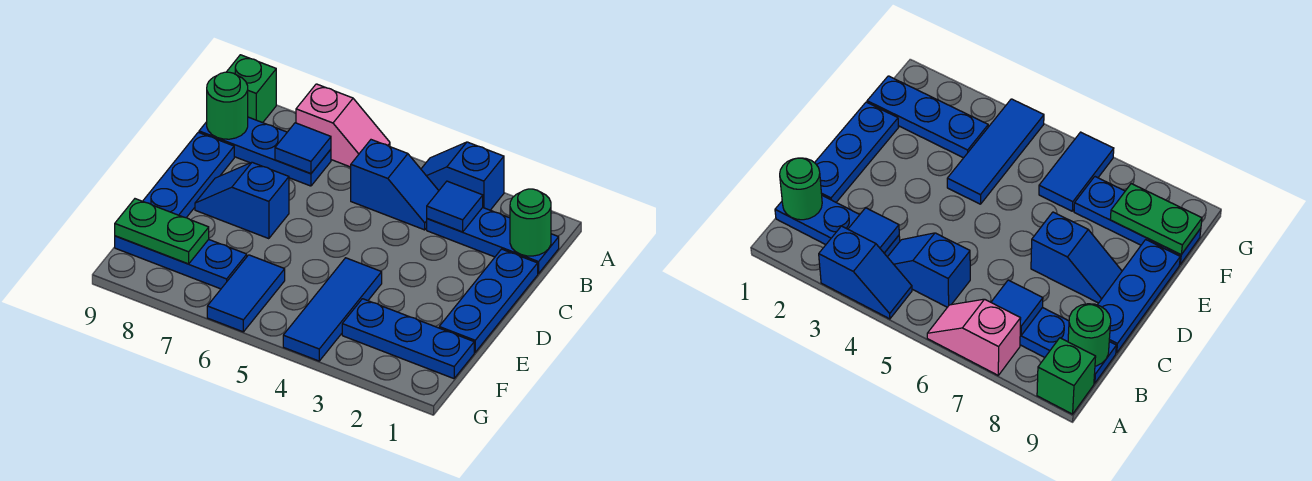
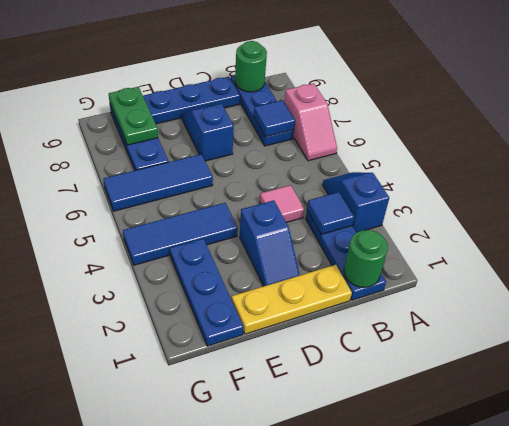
green brick A9 level 1 -> none
blue slope B4:B5 level 1 top 5 -> blue slope D2:D3 level 1 top 3
blue plate C1:E1 level 1 -> yellow plate C1:E1 level 1
none -> pink tile C4 level 1
blue tile F6:G6 level 1 -> blue tile E6:G6 level 1

